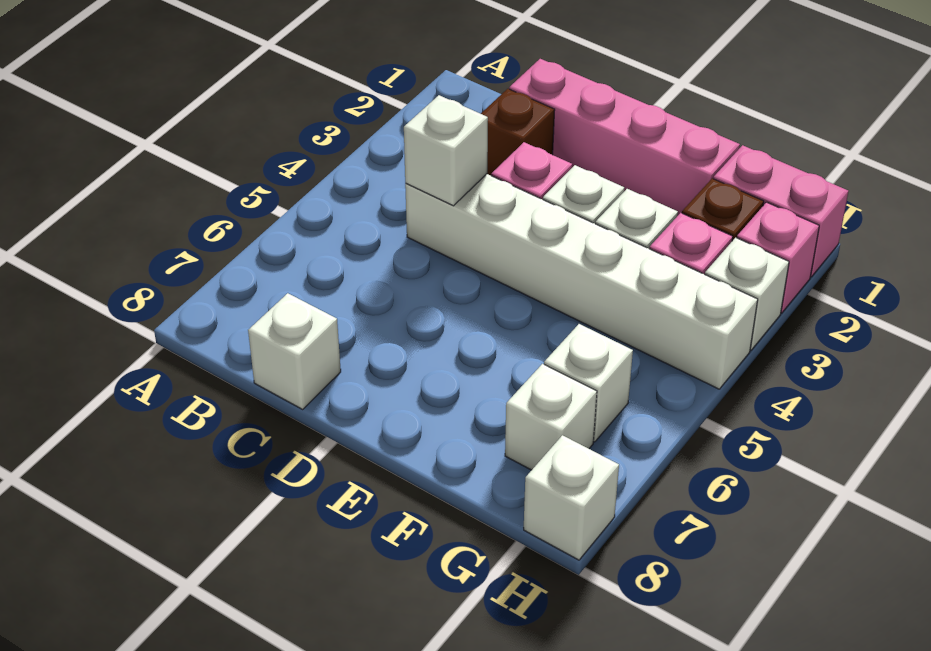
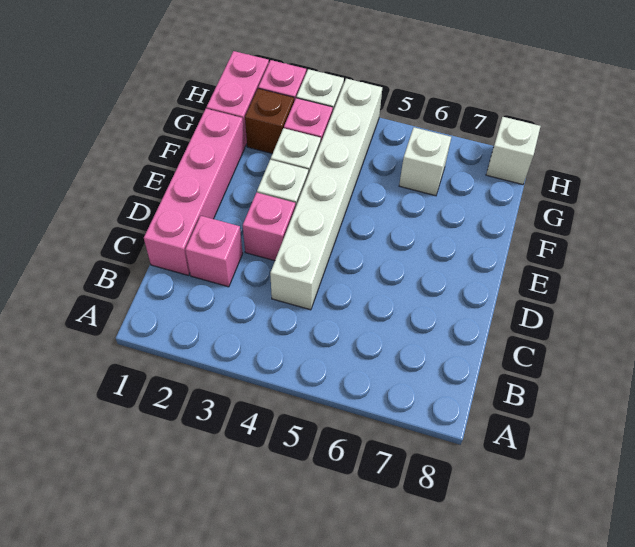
brown brick C2 level 1 -> pink brick C2 level 1
white brick C4 level 2 -> none
white brick C8 level 1 -> none
white brick G7 level 1 -> none

